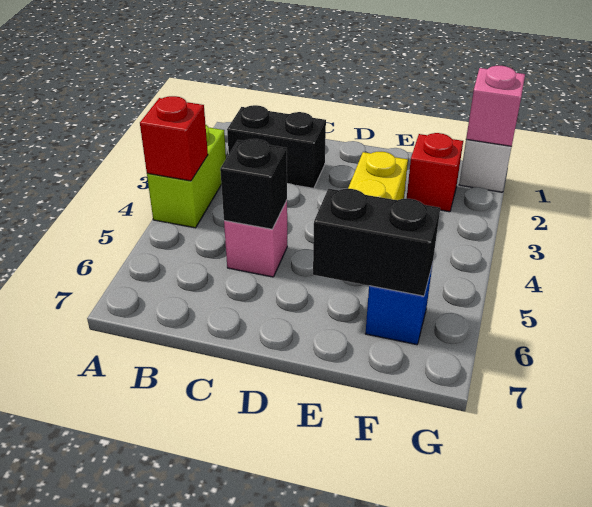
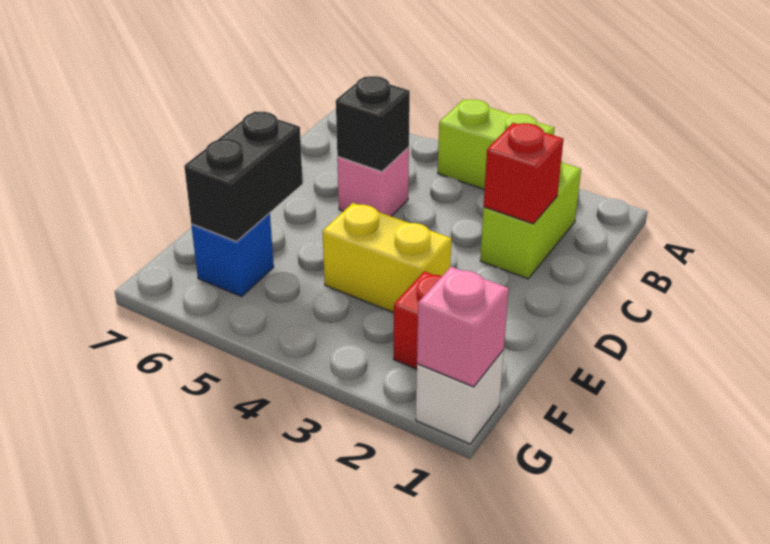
red brick A4 level 2 -> red brick C2 level 2
black brick B2:C2 level 1 -> lime brick B2:C2 level 1

